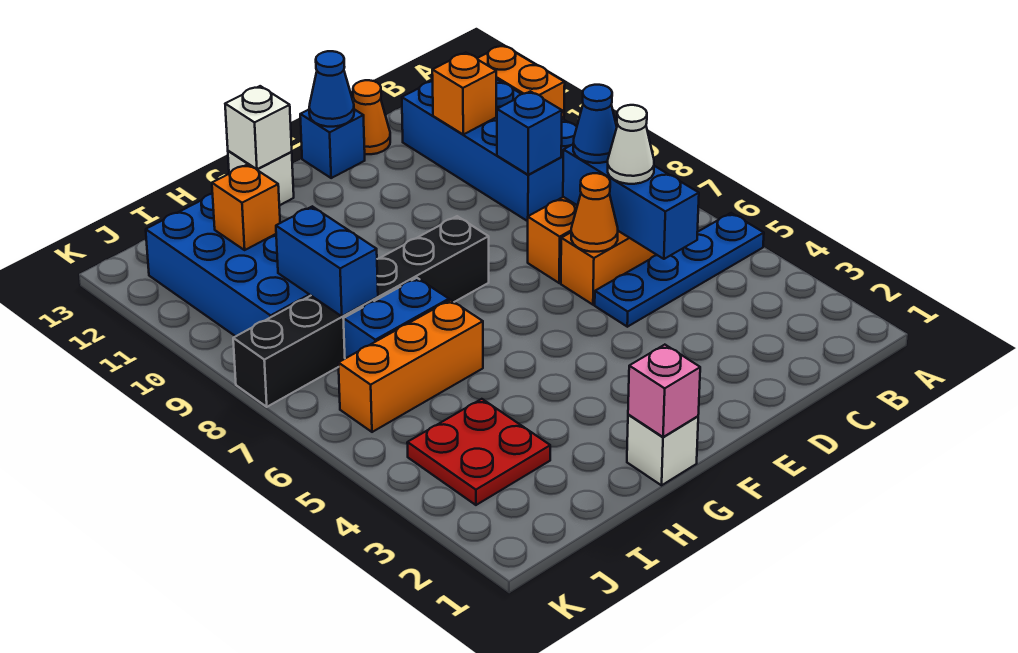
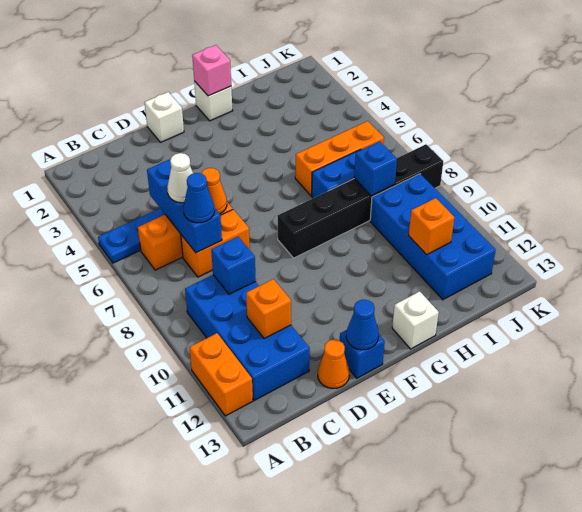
white brick G13 level 2 -> white brick E1 level 1
red plate I3:J4 level 1 -> none
blue brick I8:I9 level 2 -> blue brick I8 level 2

